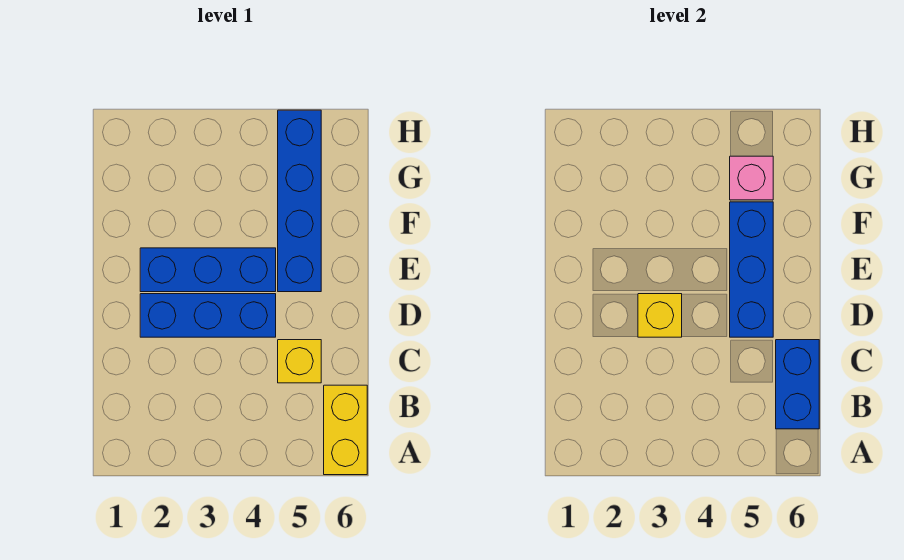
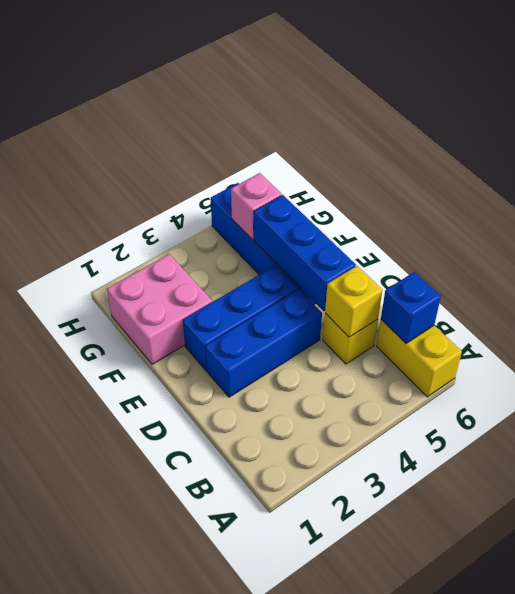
blue brick B6:C6 level 2 -> blue brick B6 level 2
yellow brick D3 level 2 -> yellow brick C5 level 2
none -> pink brick F1:G2 level 1

